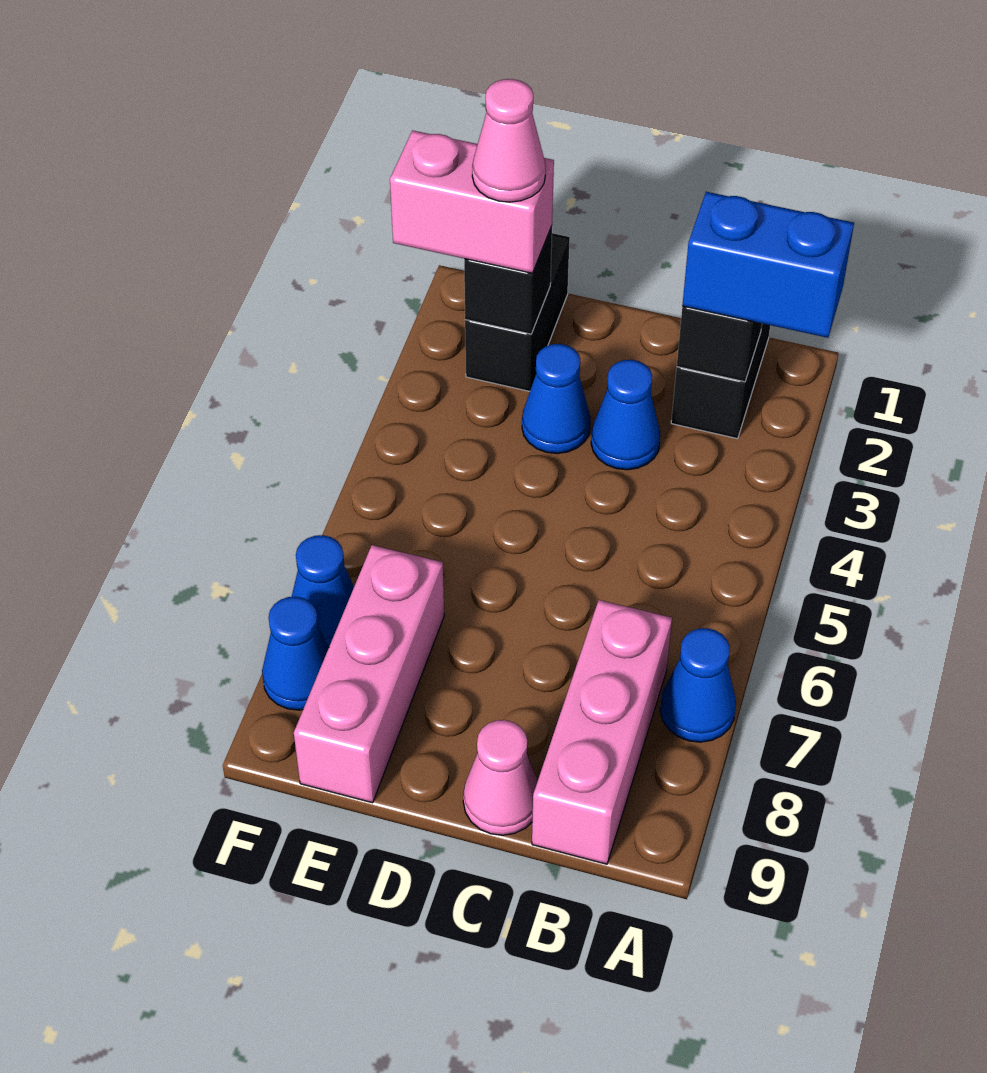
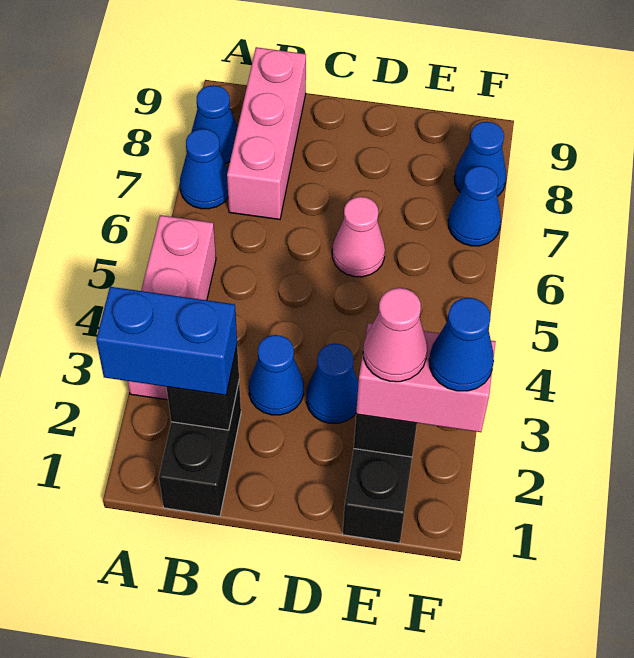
none -> blue cone A8 level 1
pink cone C9 level 1 -> pink cone D6 level 1
pink brick E7:E9 level 1 -> pink brick A3:A5 level 1
none -> blue cone F2 level 4

